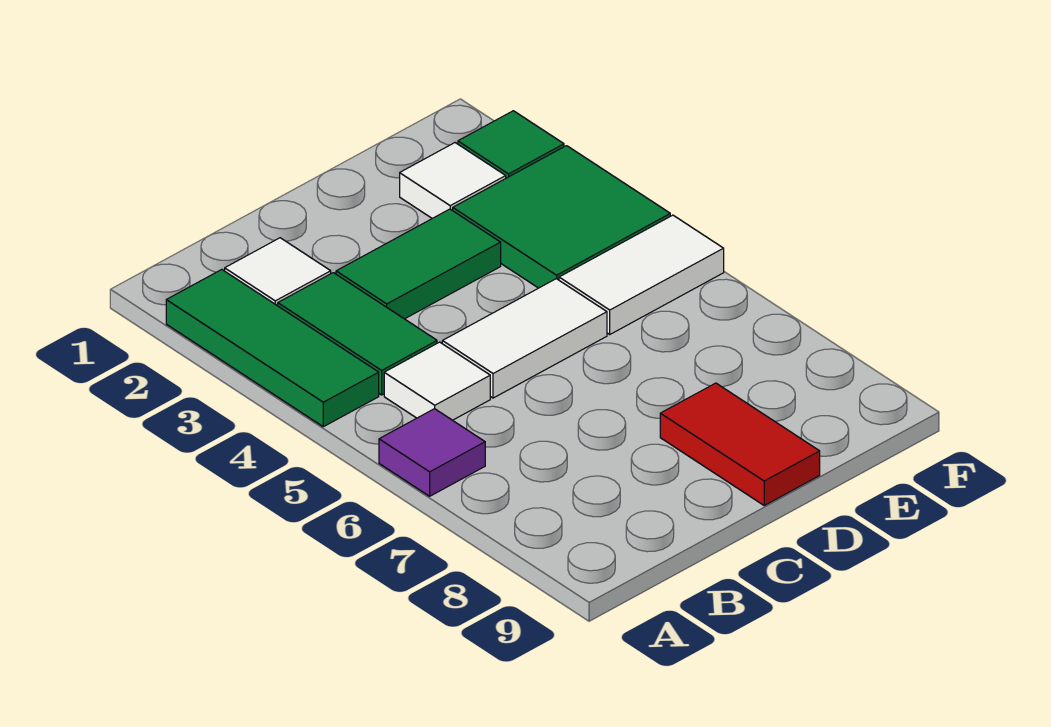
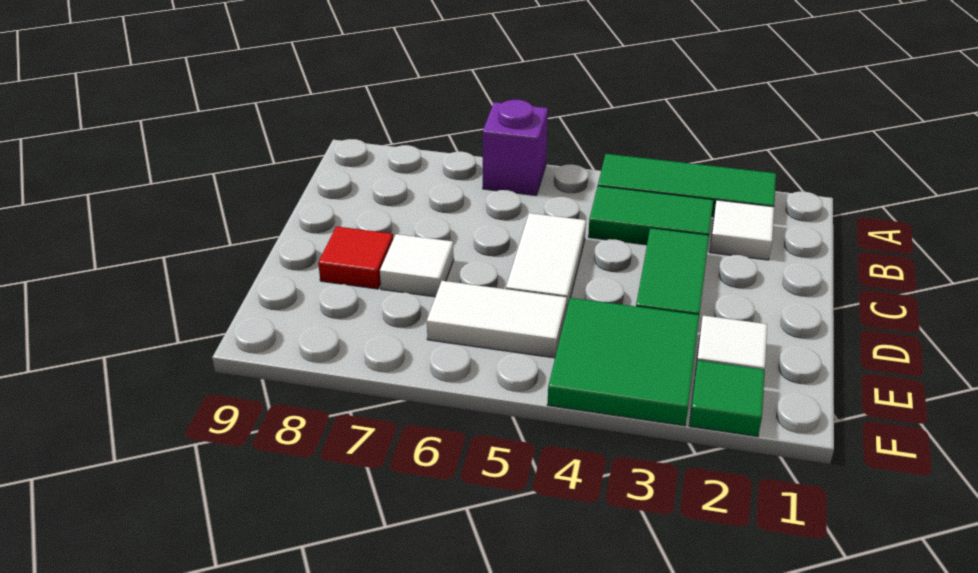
purple tile A6 level 1 -> purple brick A6 level 1
white tile B5 level 1 -> white tile D7 level 1
red tile D8:D9 level 1 -> red tile D8 level 1
white tile E5:F5 level 1 -> white tile E5:E6 level 1

